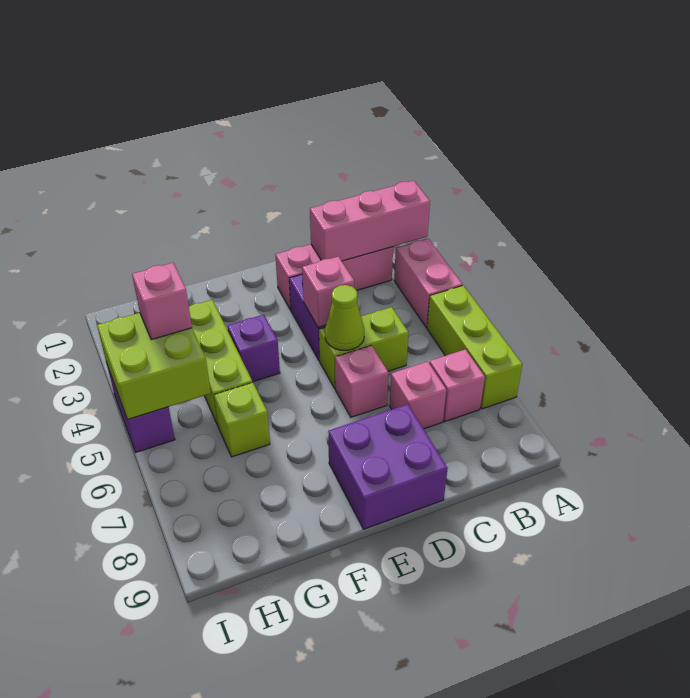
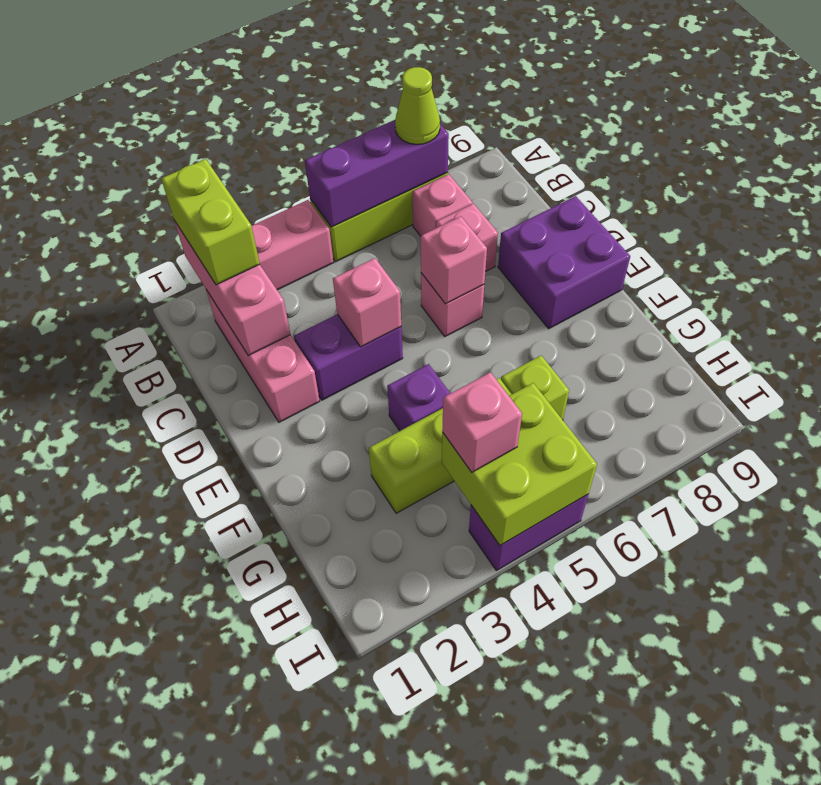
none -> purple brick A5:A7 level 2
lime brick C5:D5 level 1 -> lime brick A2:B2 level 3
lime cone D5 level 2 -> lime cone A7 level 3
none -> pink brick D6 level 2

